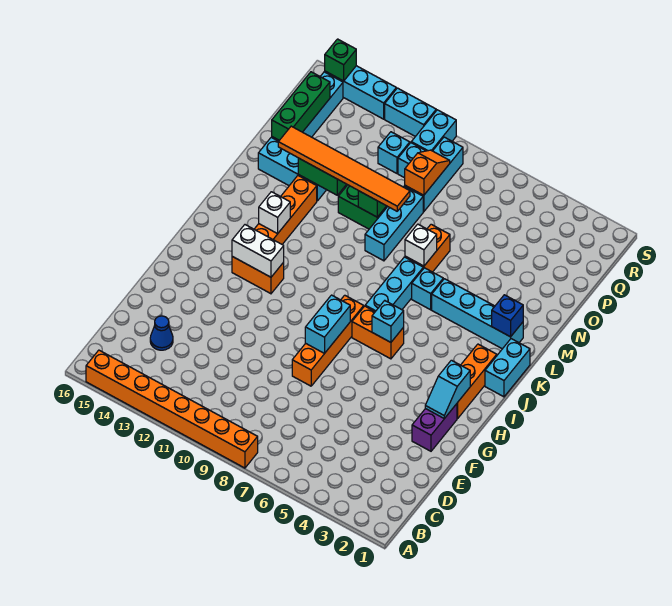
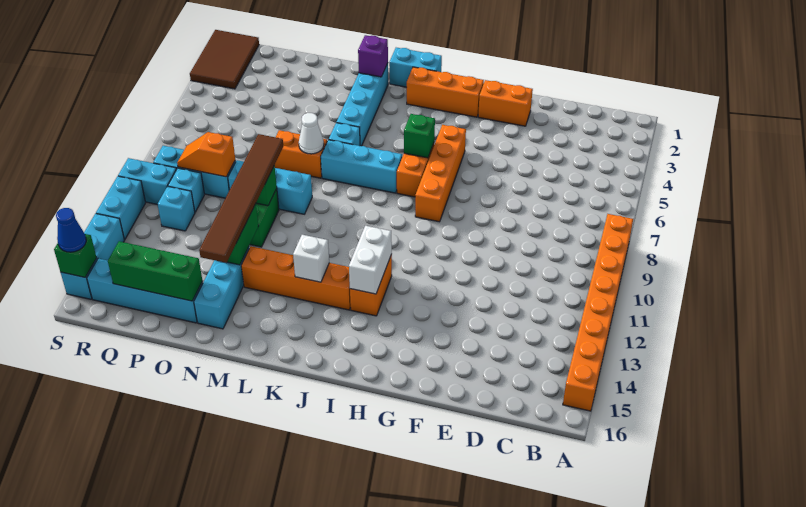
blue cone D14 level 1 -> blue cone S15 level 3
purple brick F2:G2 level 1 -> orange brick F2:G2 level 1
orange brick F8:I8 level 1 -> orange brick H5:H8 level 1
cyan slope G2:H2 level 2 top H -> none
cyan brick G8:H8 level 2 -> none
cyan brick I6 level 2 -> green brick I6 level 2
blue brick L2 level 2 -> purple brick L2 level 2
white brick M7 level 2 -> white cone M7 level 2
orange tile N9:N14 level 3 -> brown tile N9:N14 level 3
none -> brown tile R1:S3 level 1

